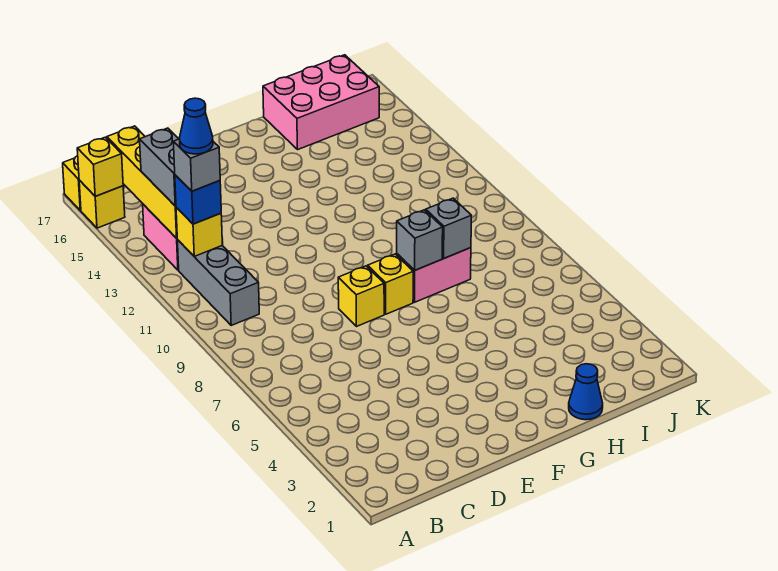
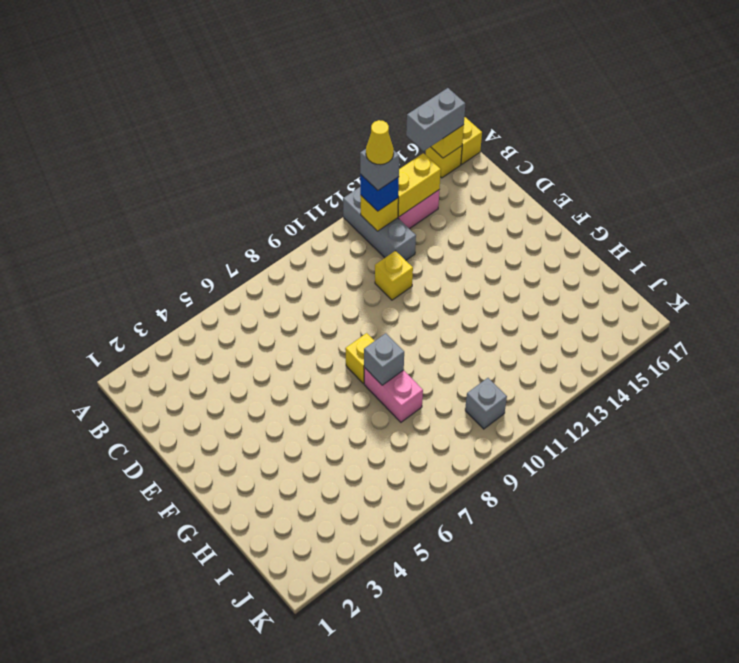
grey brick B10:B12 level 1 -> grey brick A12:C12 level 1
blue cone B12 level 5 -> yellow cone B12 level 5
yellow brick B13:B16 level 2 -> yellow brick B13:B14 level 2
grey brick B13:B14 level 3 -> grey brick A15:A16 level 3
yellow brick E8 level 1 -> yellow brick D11 level 1
blue cone H1 level 1 -> none
grey brick H8 level 2 -> grey brick J10 level 1
pink brick H16:J17 level 1 -> none

